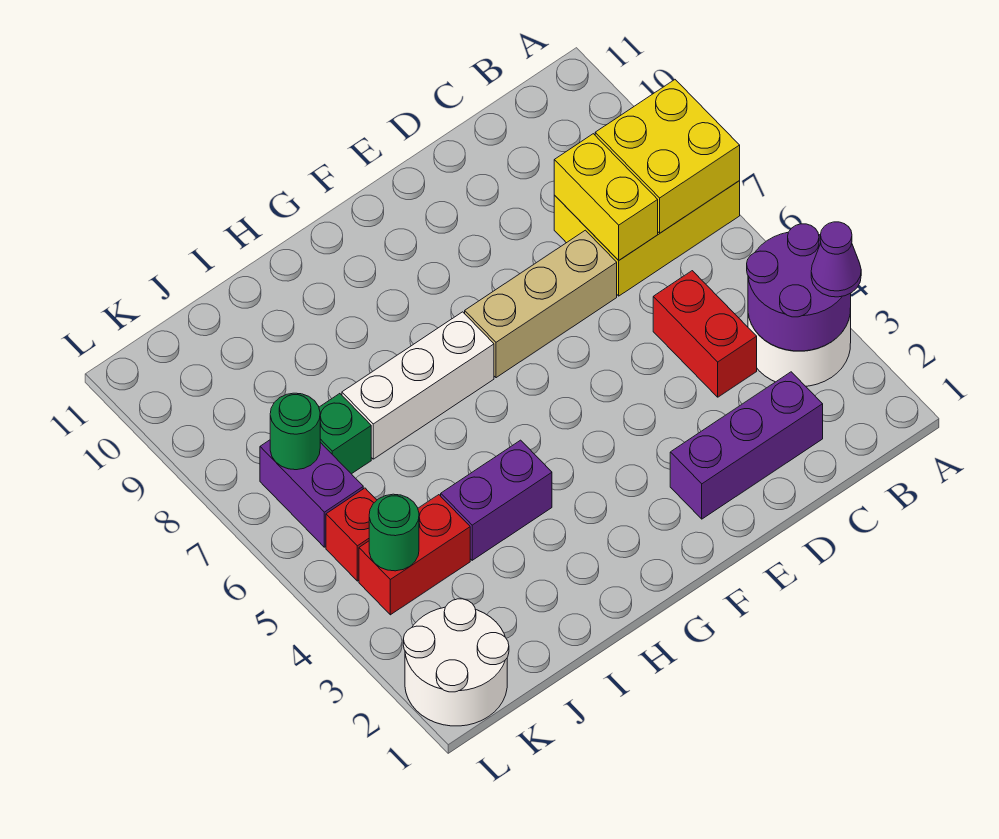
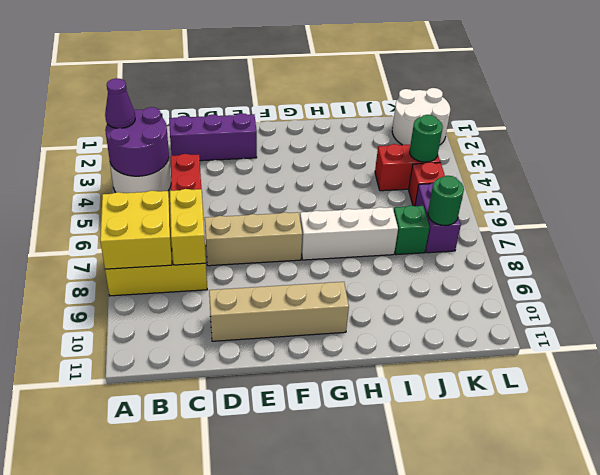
none -> tan brick D10:G10 level 1
purple brick H4:I4 level 1 -> none

